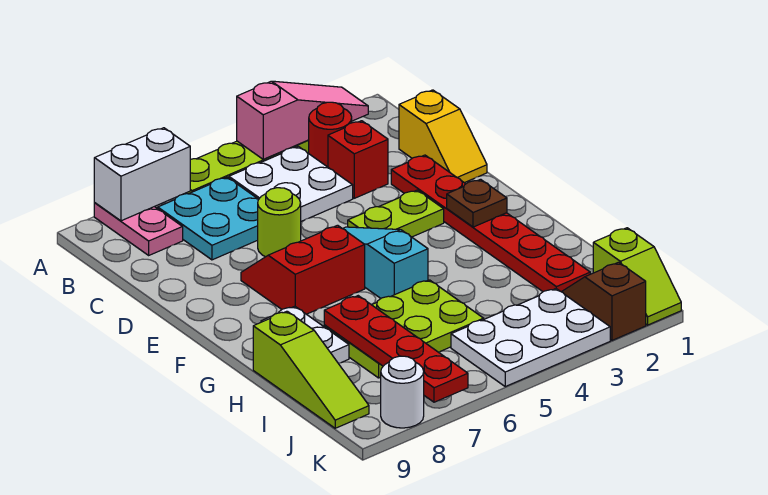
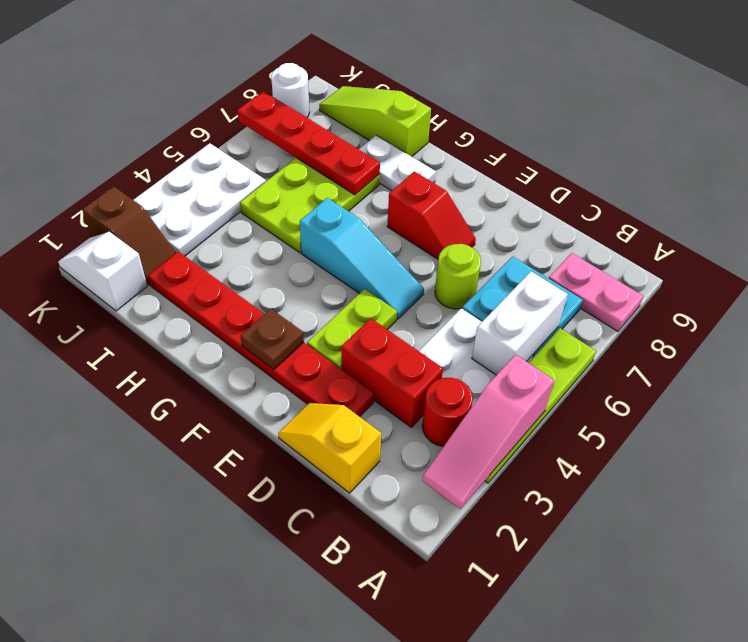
white brick A7:A8 level 2 -> white brick B5:B6 level 2
red brick C3 level 1 -> red brick C3:D3 level 1
red slope E6:F7 level 1 top F -> red slope E7:F7 level 1 top F
lime slope J1:K1 level 1 top J -> white slope J1:K1 level 1 top J

